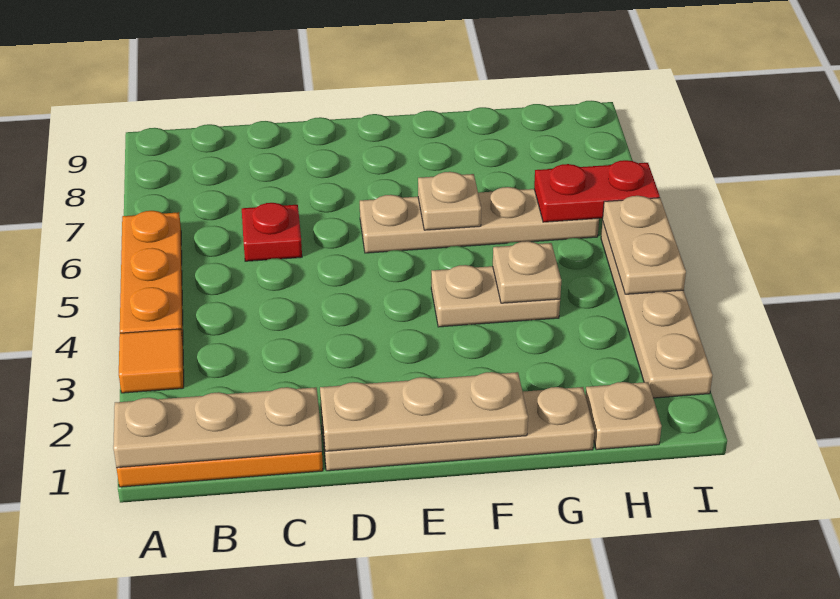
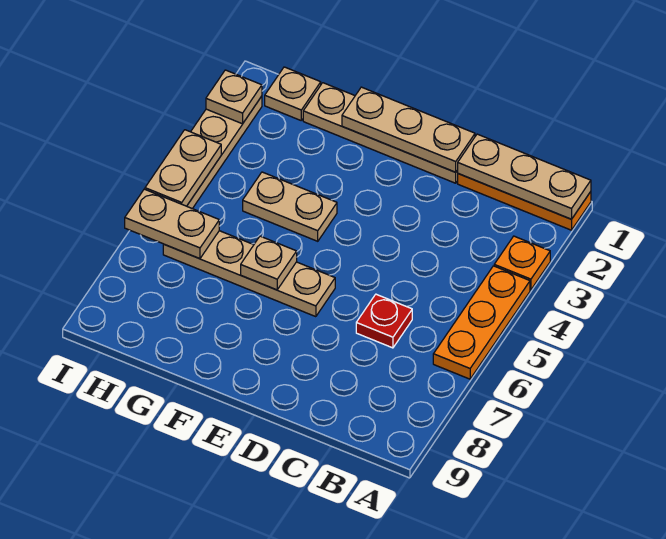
orange tile A3 level 1 -> orange plate A3 level 1
tan plate G4 level 2 -> tan plate I2 level 2
red plate H6:I6 level 2 -> tan plate H6:I6 level 2

